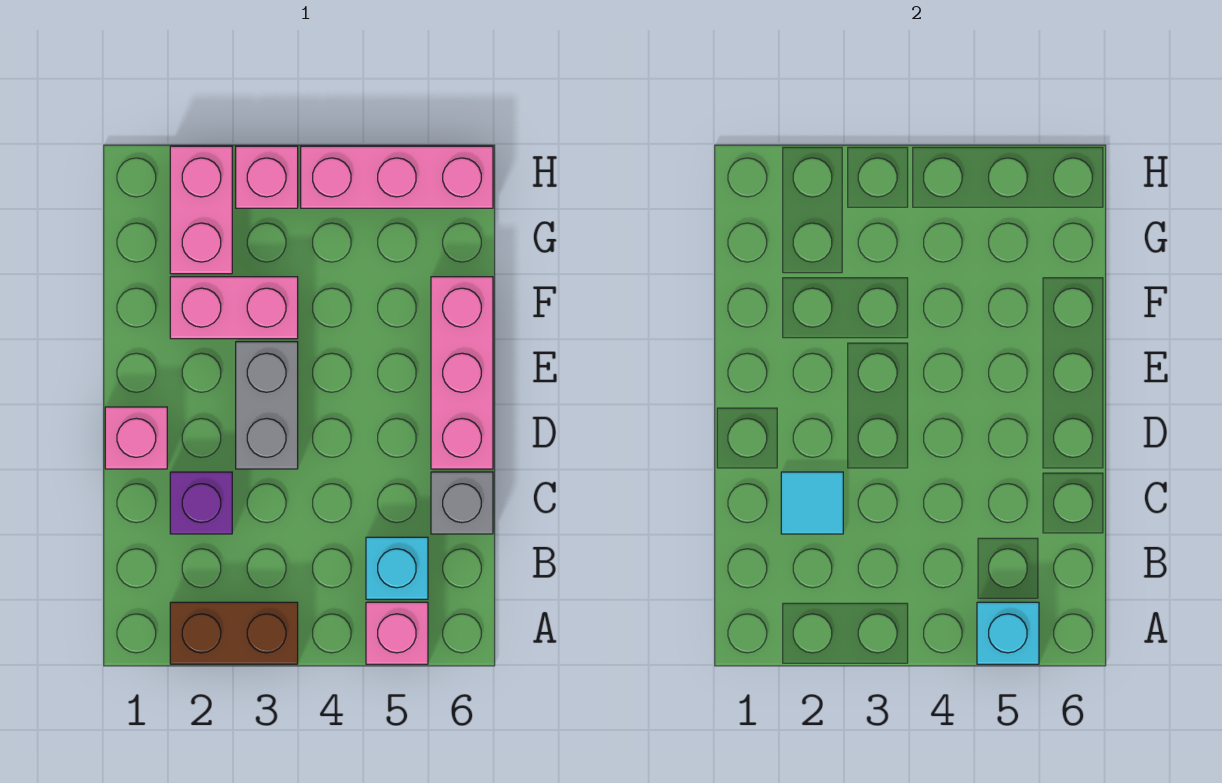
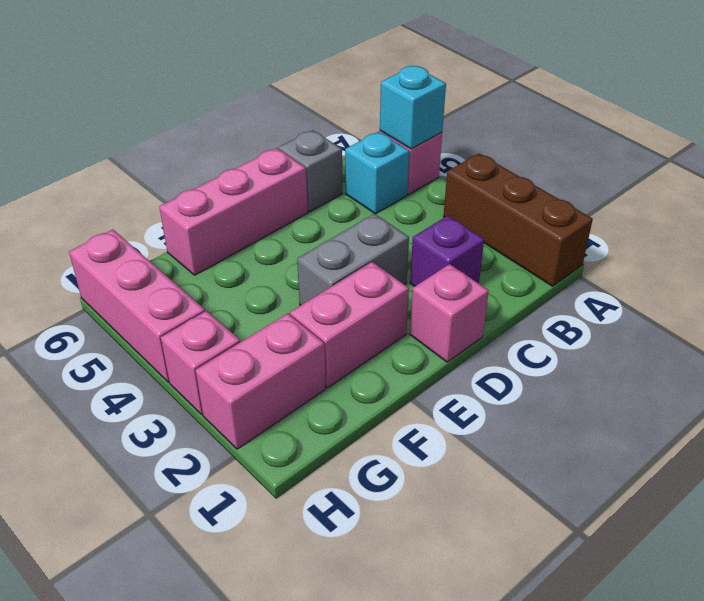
brown brick A2:A3 level 1 -> brown brick A1:A3 level 1
cyan tile C2 level 2 -> none
pink brick F2:F3 level 1 -> pink brick E2:F2 level 1

